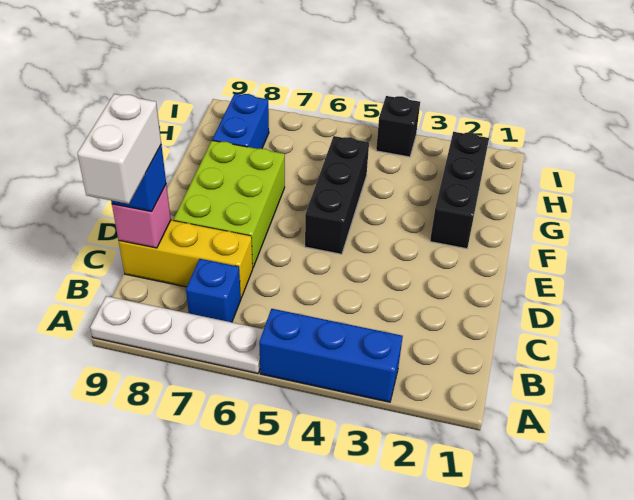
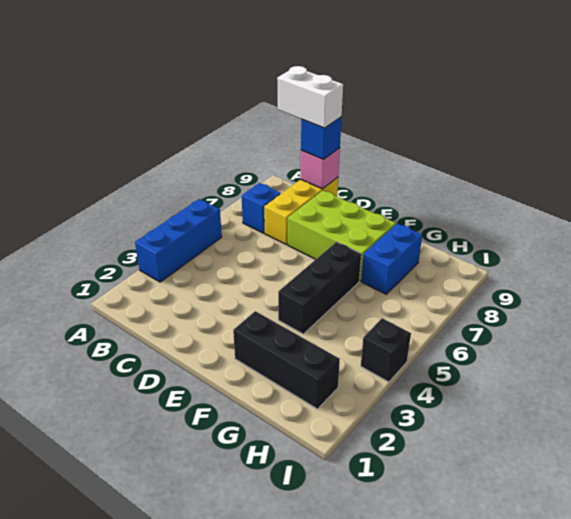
white plate A6:A9 level 1 -> none
black brick E5:G5 level 1 -> black brick F4:F6 level 1
blue brick G8:H8 level 1 -> blue brick G7:G8 level 1

